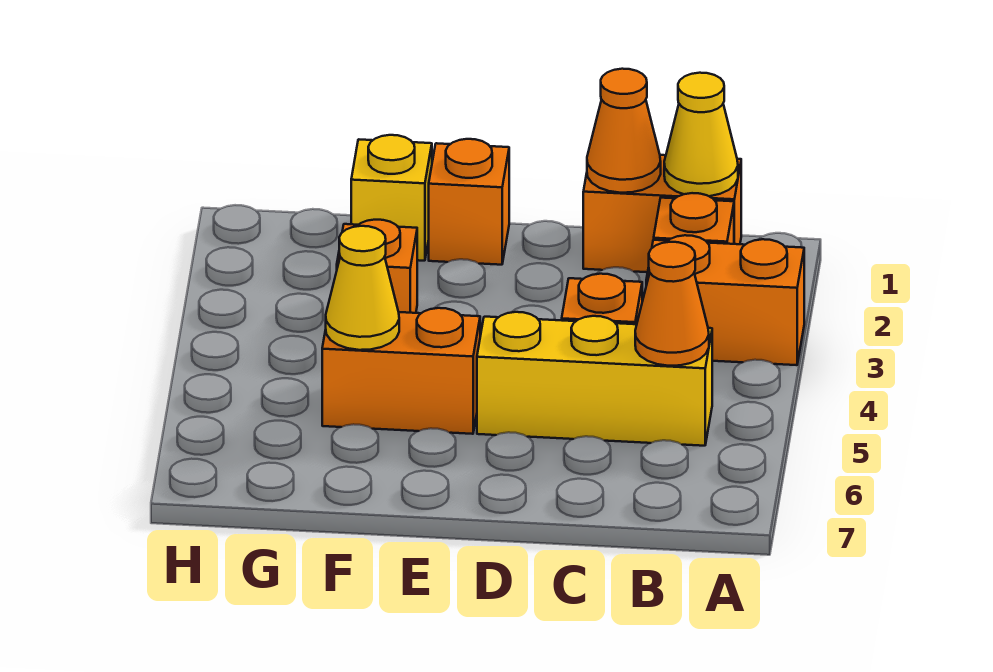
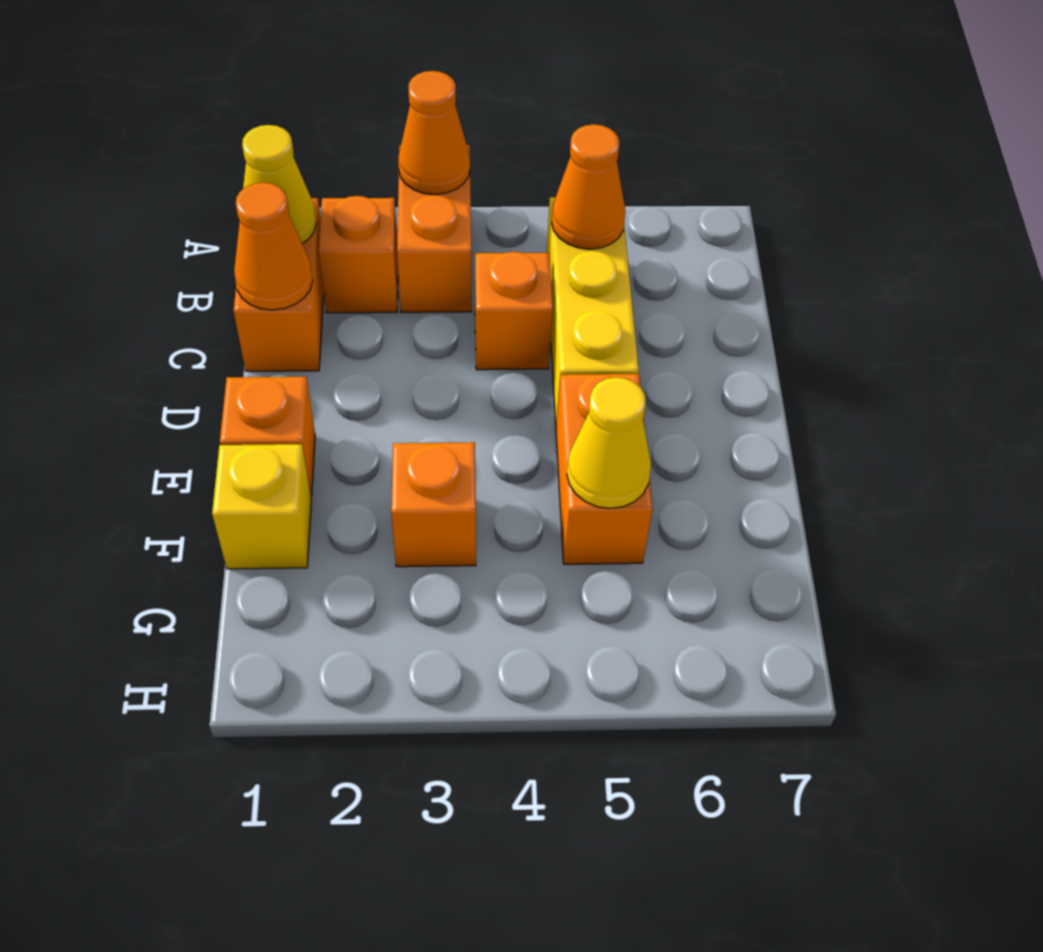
none -> orange cone A3 level 2

